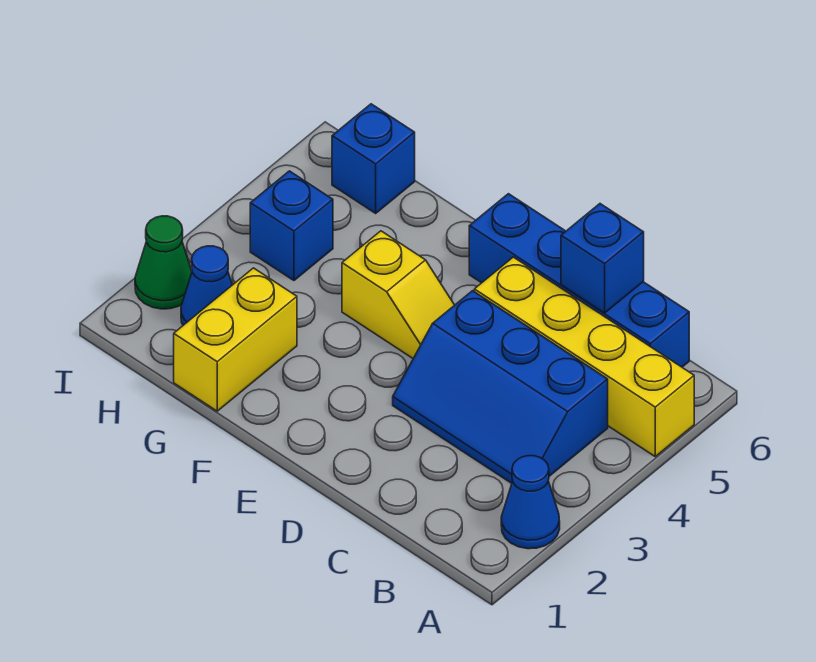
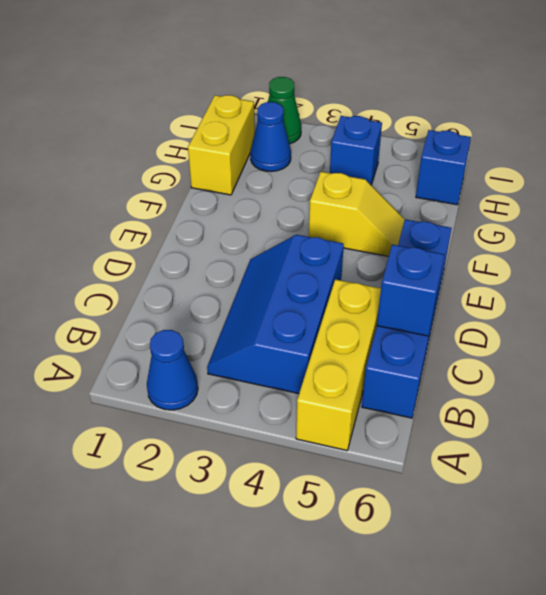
yellow brick A5:D5 level 1 -> yellow brick A5:C5 level 1
yellow slope E4:F4 level 1 top F -> yellow slope F4:F5 level 1 top 4
yellow brick G1:G2 level 1 -> yellow brick G1:H1 level 1

